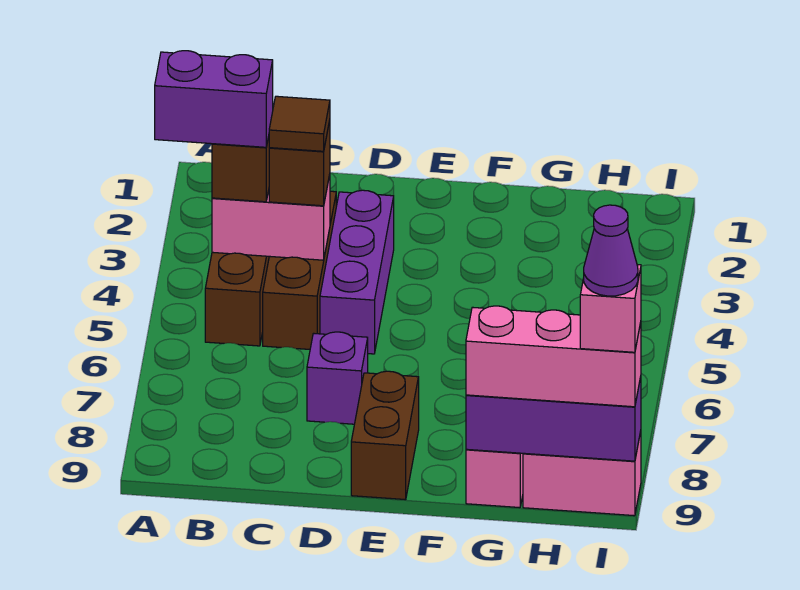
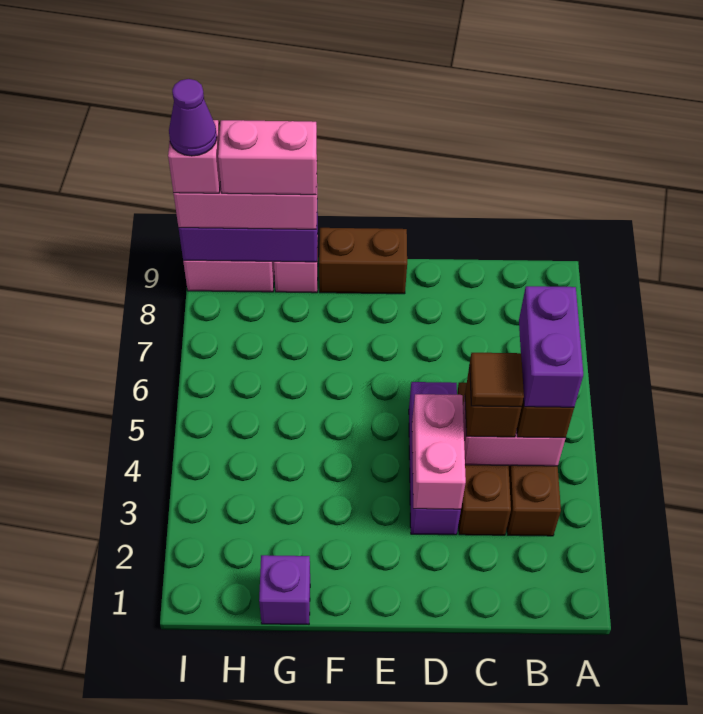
purple brick A4:B4 level 4 -> purple brick B4:B5 level 4
none -> pink brick D3:D4 level 2
purple brick D7 level 1 -> purple brick G1 level 1
brown brick E8:E9 level 1 -> brown brick E9:F9 level 1
none -> pink brick G9:H9 level 4

